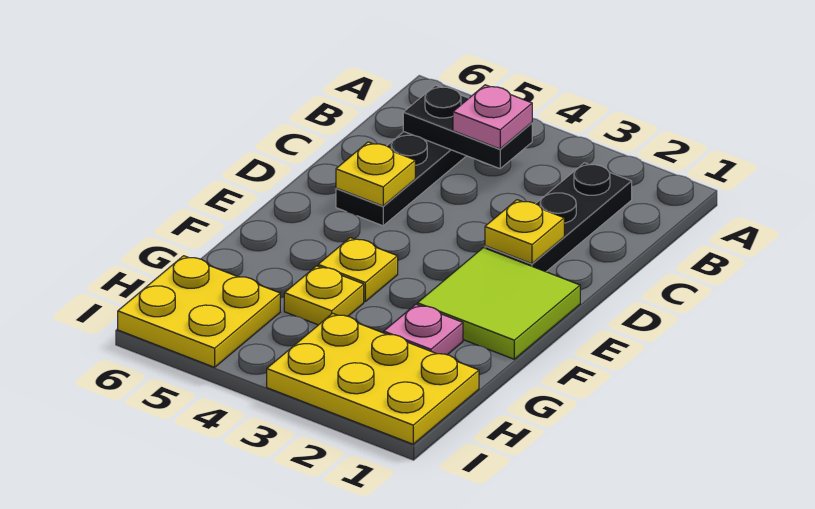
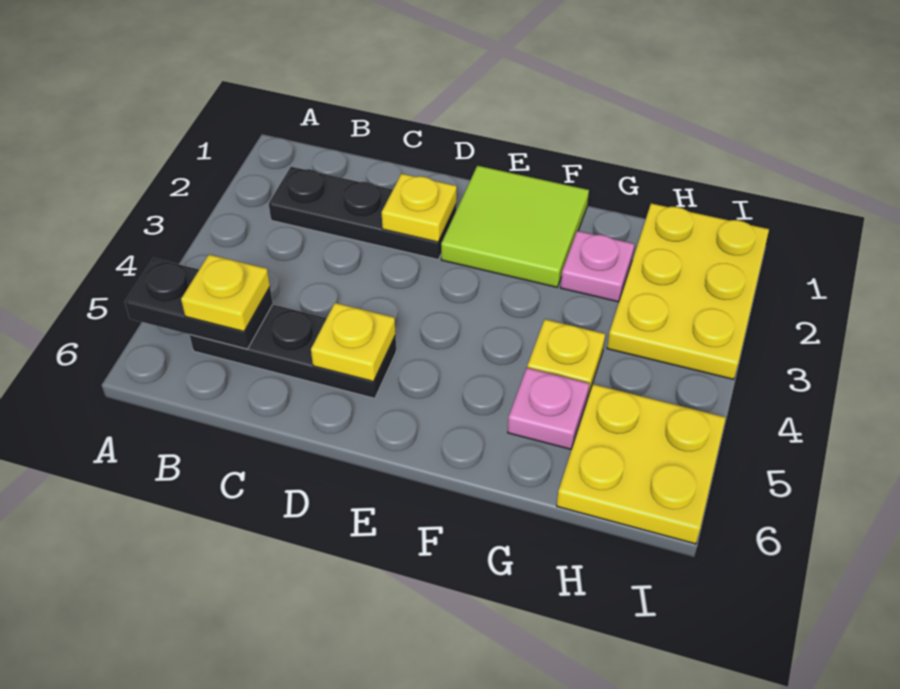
black plate B4:B5 level 2 -> black plate A5:B5 level 2
pink plate B4 level 3 -> pink plate G5 level 1
yellow plate F4 level 1 -> yellow plate B5 level 3

